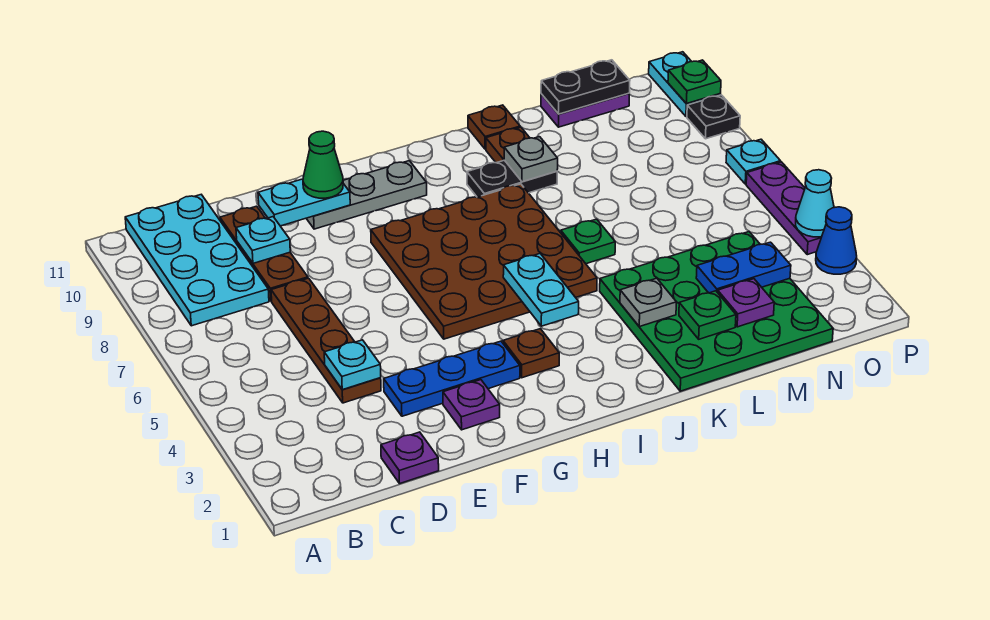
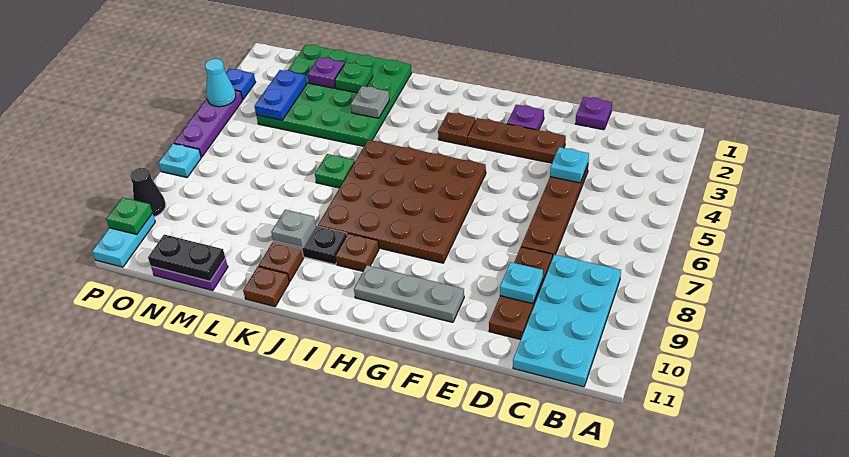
blue plate E3:G3 level 1 -> brown plate E3:G3 level 1
cyan plate E10:F10 level 2 -> none
green cone F10 level 3 -> none
cyan plate I4:I5 level 2 -> none
none -> brown plate I9 level 1
blue plate M3:N3 level 2 -> blue plate N3:N4 level 2
blue cone P3 level 1 -> blue plate P3 level 1
black plate P9 level 1 -> black cone P9 level 1

